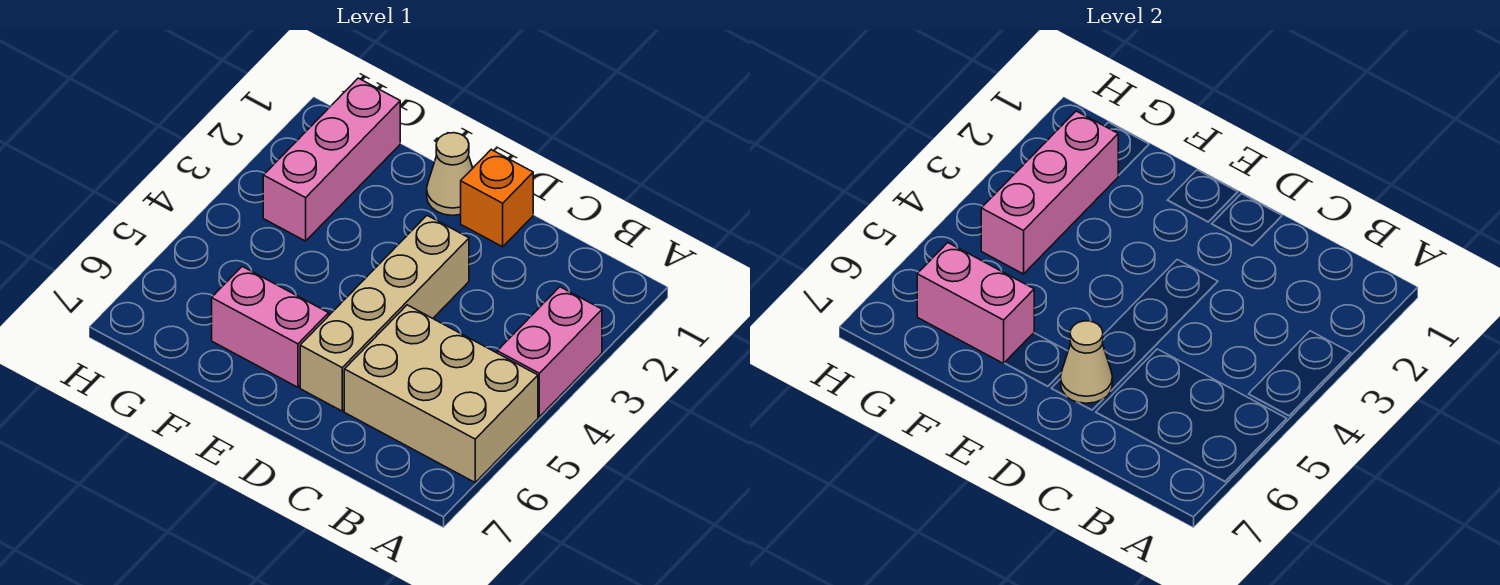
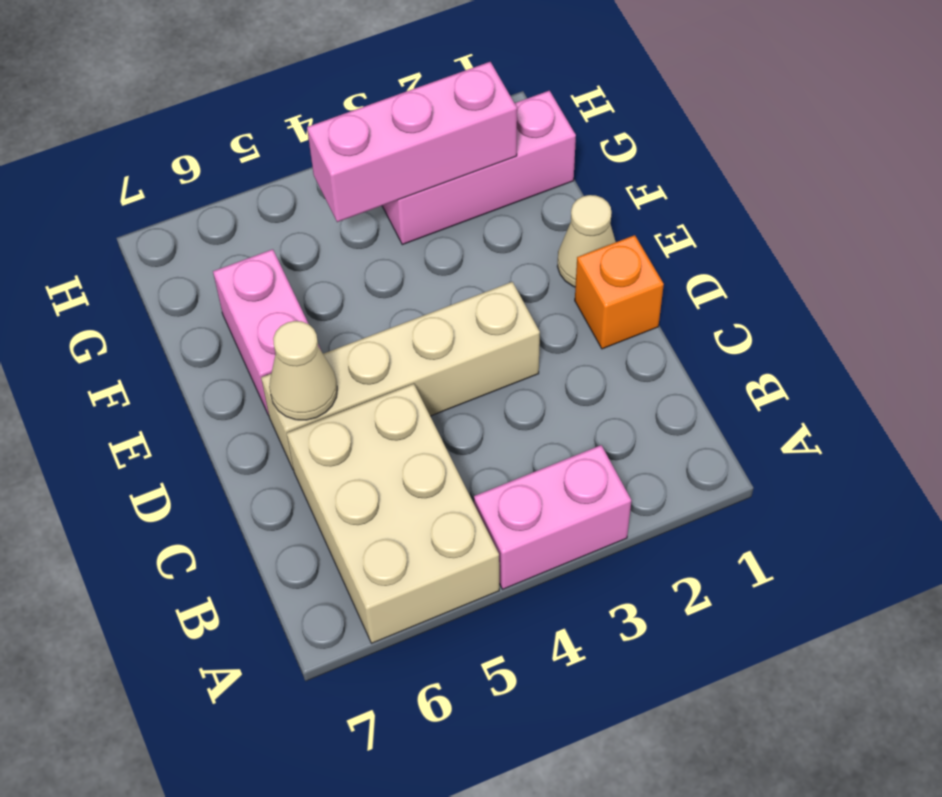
pink brick F6:G6 level 2 -> none

